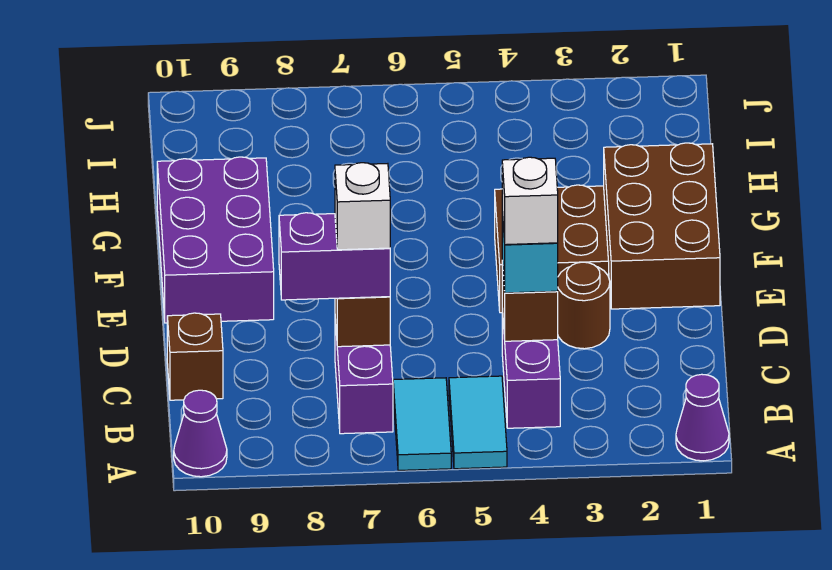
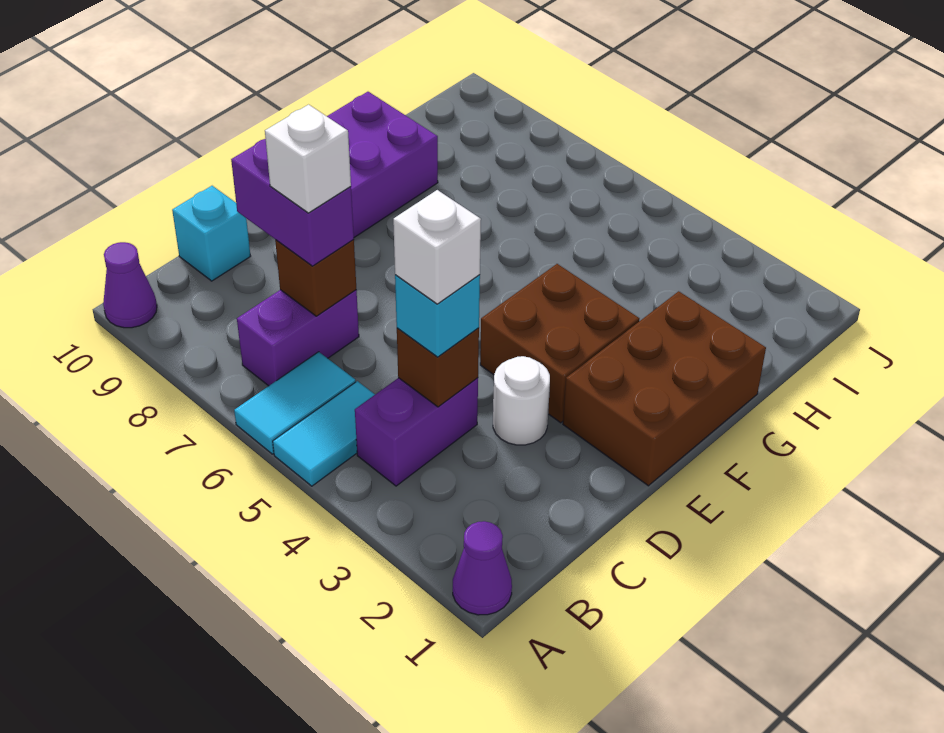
brown brick C10 level 1 -> cyan brick C10 level 1
brown round brick D3 level 1 -> white round brick D3 level 1

